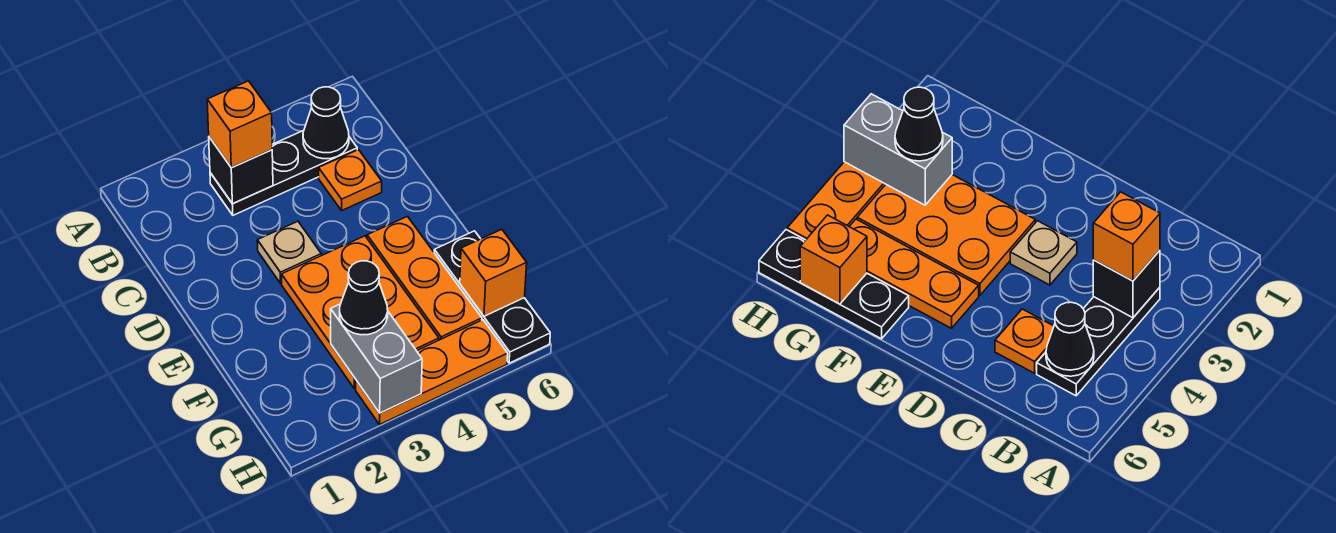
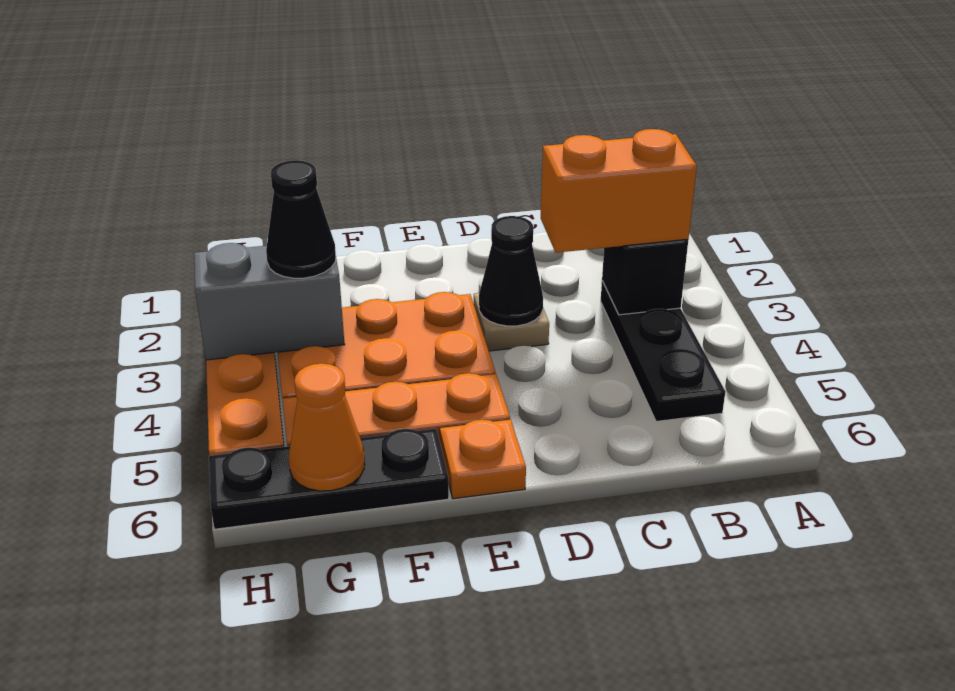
orange brick B3 level 3 -> orange brick B3:C3 level 3
black cone B5 level 2 -> black cone D3 level 2
orange plate C5 level 1 -> orange plate E6 level 1
orange brick G6 level 2 -> orange cone G6 level 2

